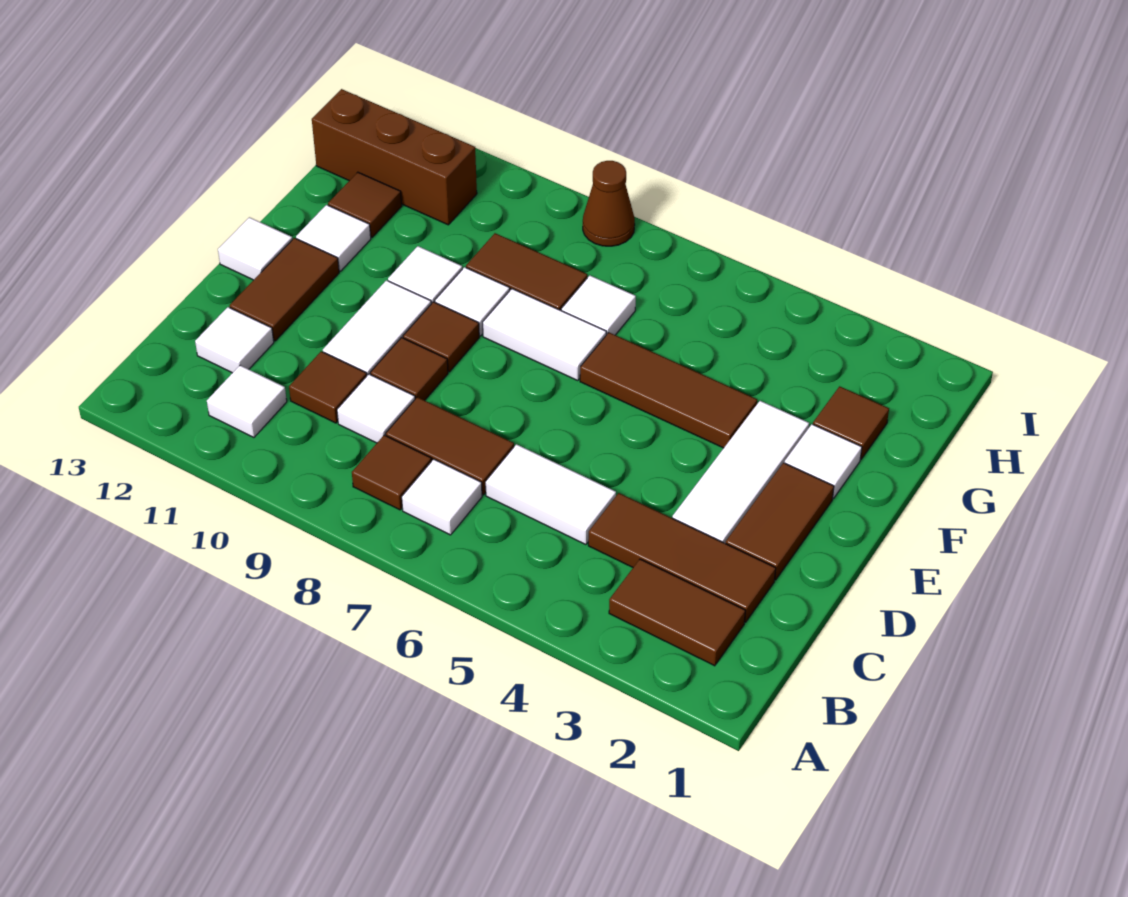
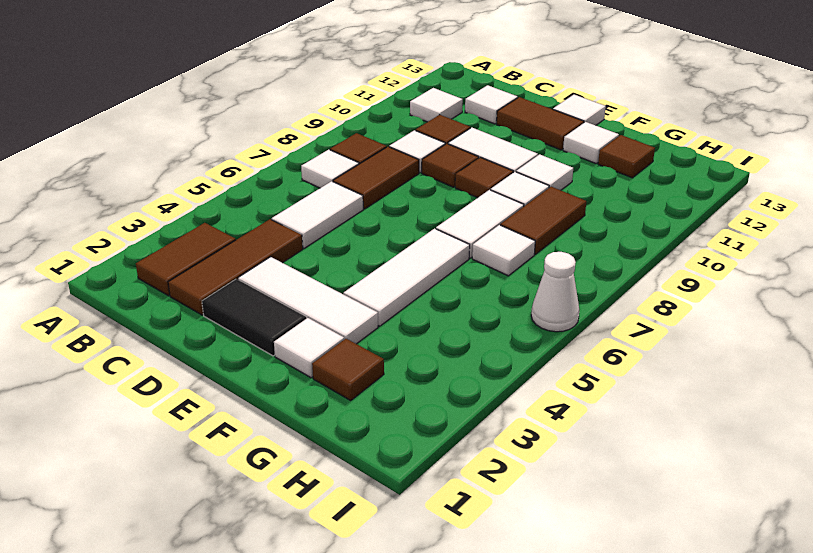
brown tile D2:E2 level 1 -> black tile D2:E2 level 1
brown tile F4:F6 level 1 -> white tile F4:F6 level 1
brown brick H11:H13 level 1 -> none
none -> white cone I6 level 1
brown cone I8 level 1 -> none

